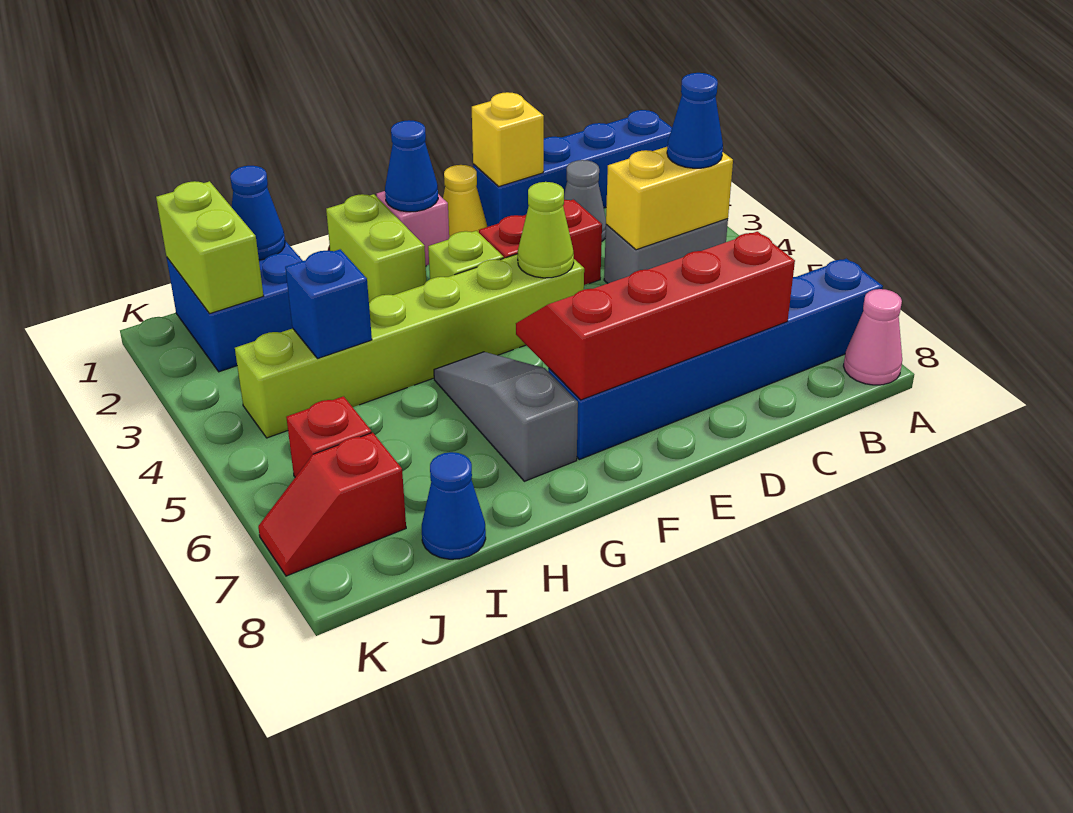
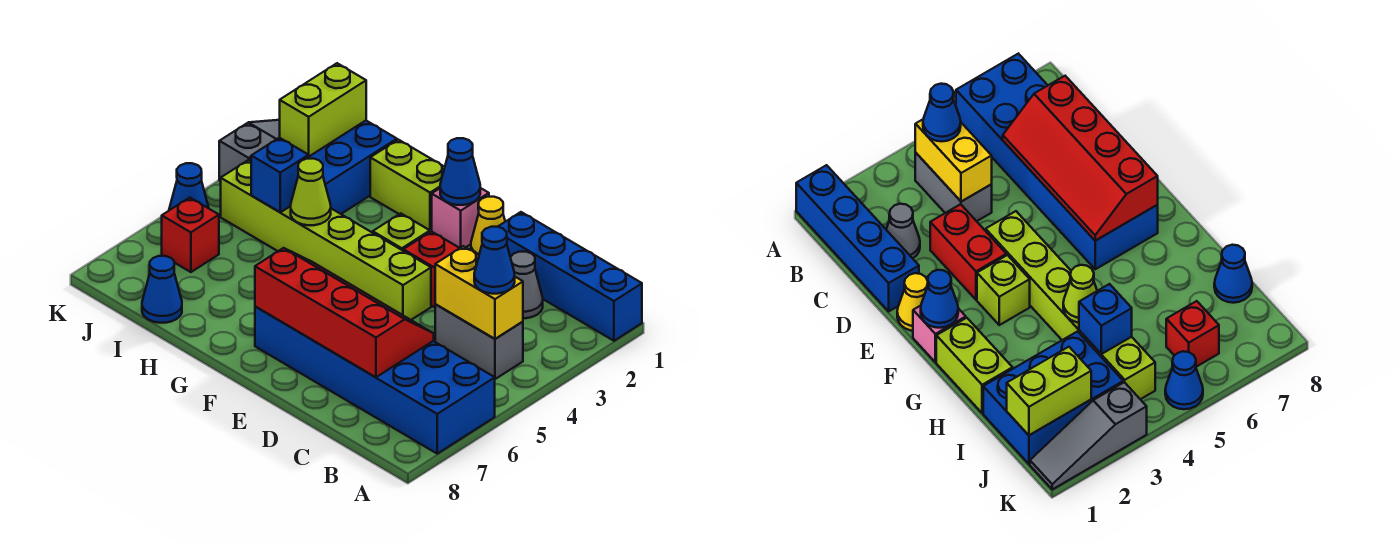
blue brick A7:F7 level 1 -> blue brick A6:F7 level 1
pink cone A8 level 1 -> none
yellow brick D1 level 2 -> none
lime cone E4 level 2 -> lime cone H4 level 2
lime brick G1:G2 level 1 -> lime brick G1:H1 level 1
grey slope G5:G7 level 1 top 7 -> grey slope K1:K3 level 1 top 3
blue brick I1:J2 level 1 -> blue brick I1:J3 level 1
blue cone I1 level 2 -> blue cone K5 level 1
red slope J7:K7 level 1 top J -> none

